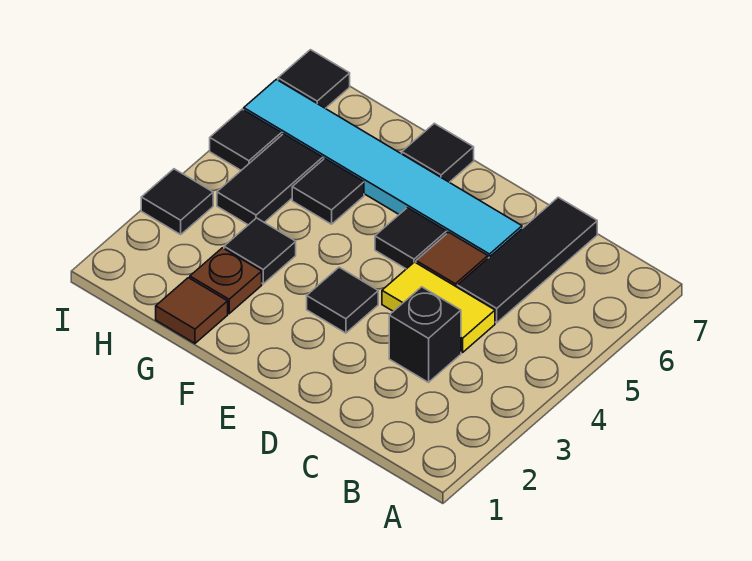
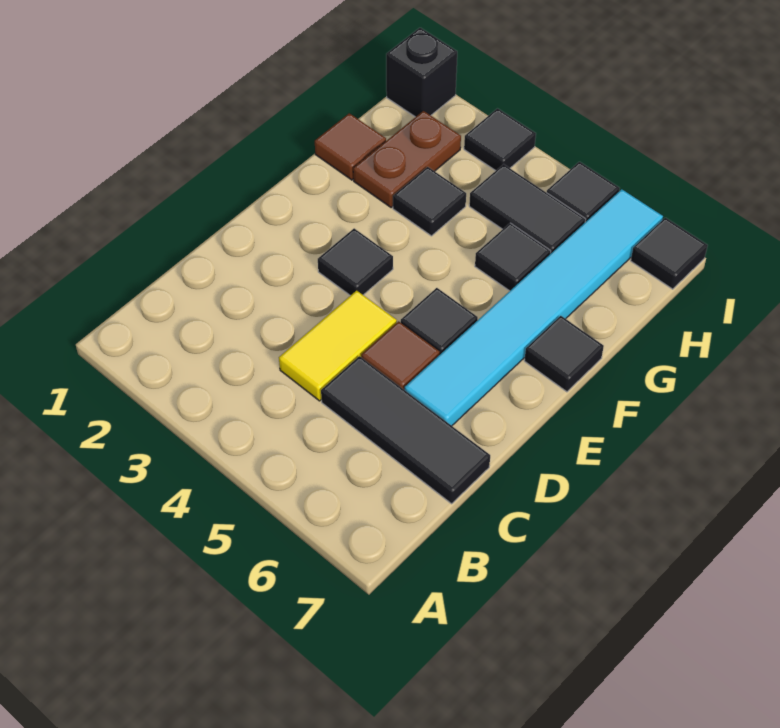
black brick C3 level 1 -> black brick I1 level 1
brown plate G2 level 1 -> brown plate G2:H2 level 1

